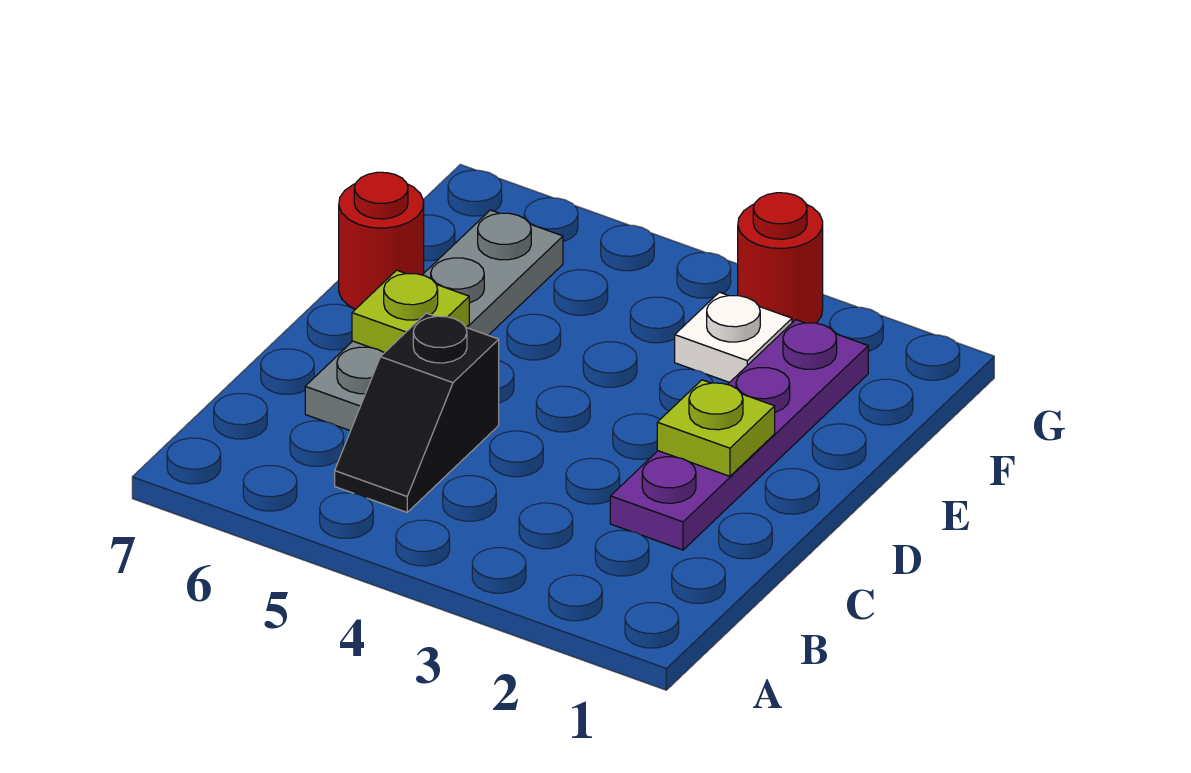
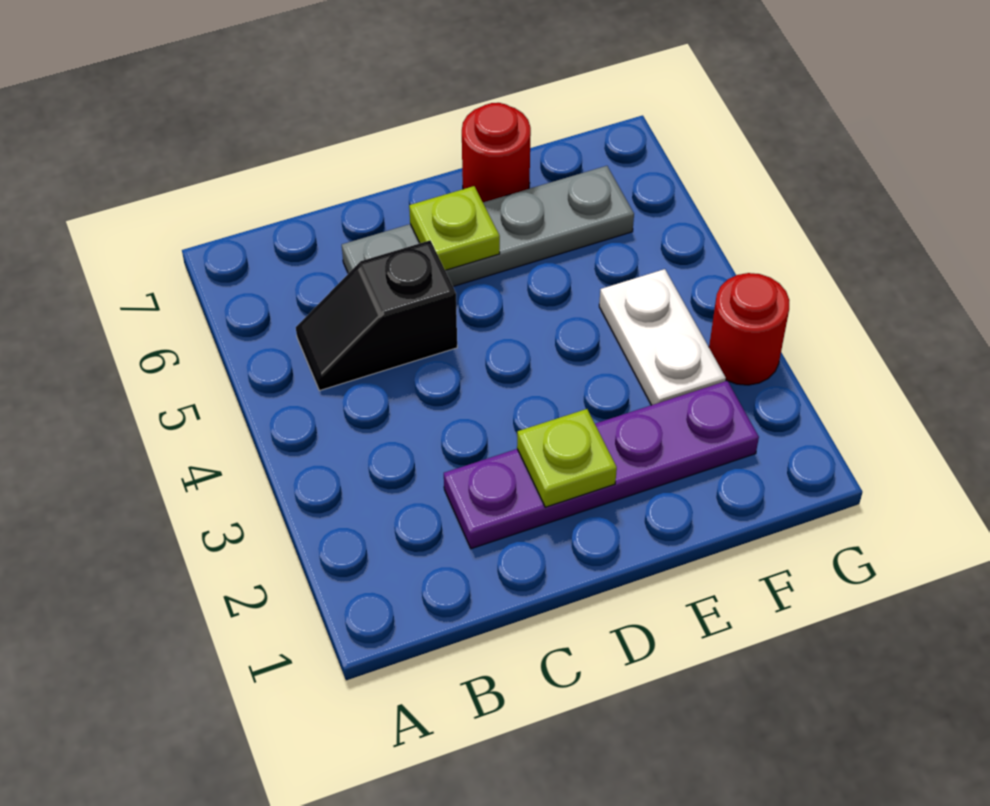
white plate F3 level 1 -> white plate F3:F4 level 1

